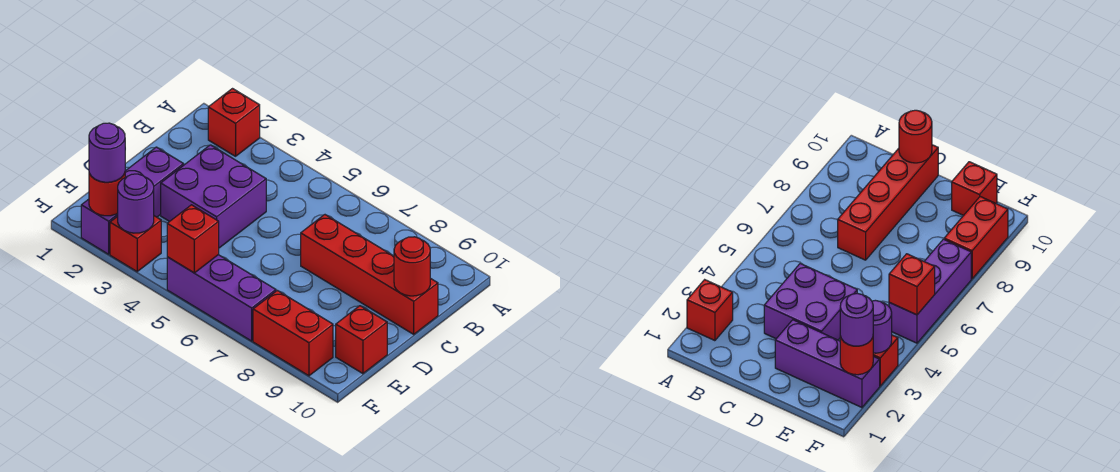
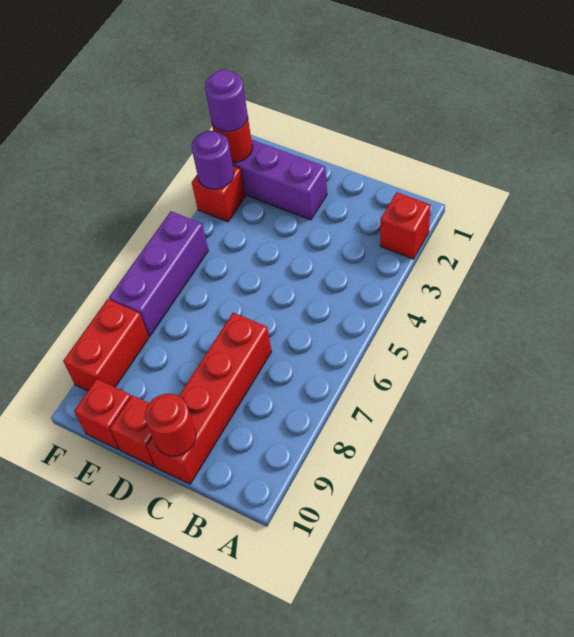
purple brick C3:D4 level 1 -> none
red brick F5 level 2 -> red brick D10 level 1

